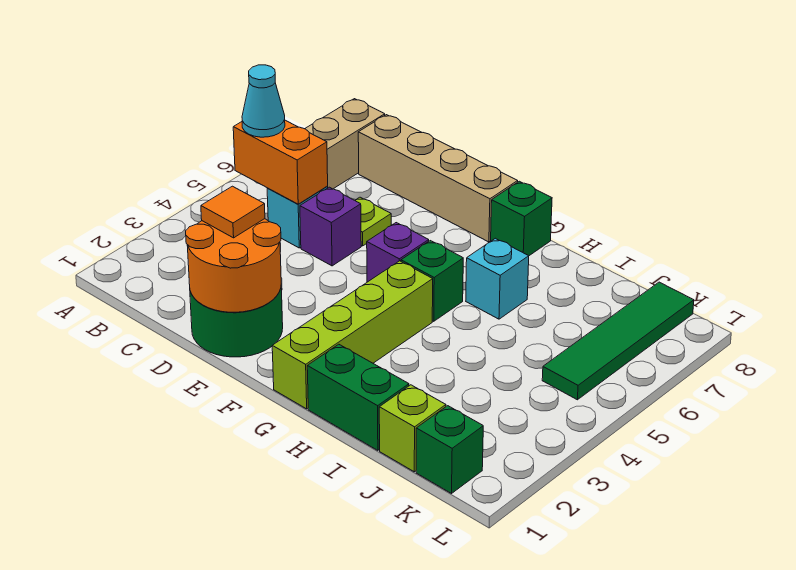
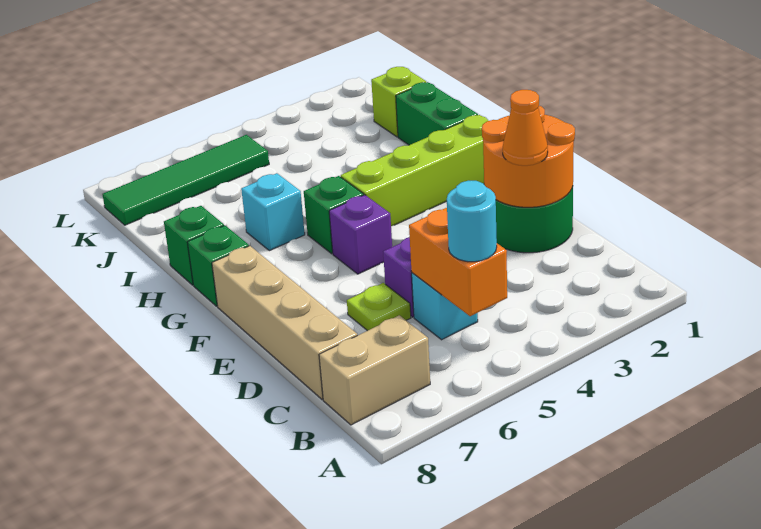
cyan cone B5 level 3 -> cyan round brick B5 level 3
orange tile D2 level 3 -> orange cone D2 level 3
green brick K1 level 1 -> green brick H8 level 1

